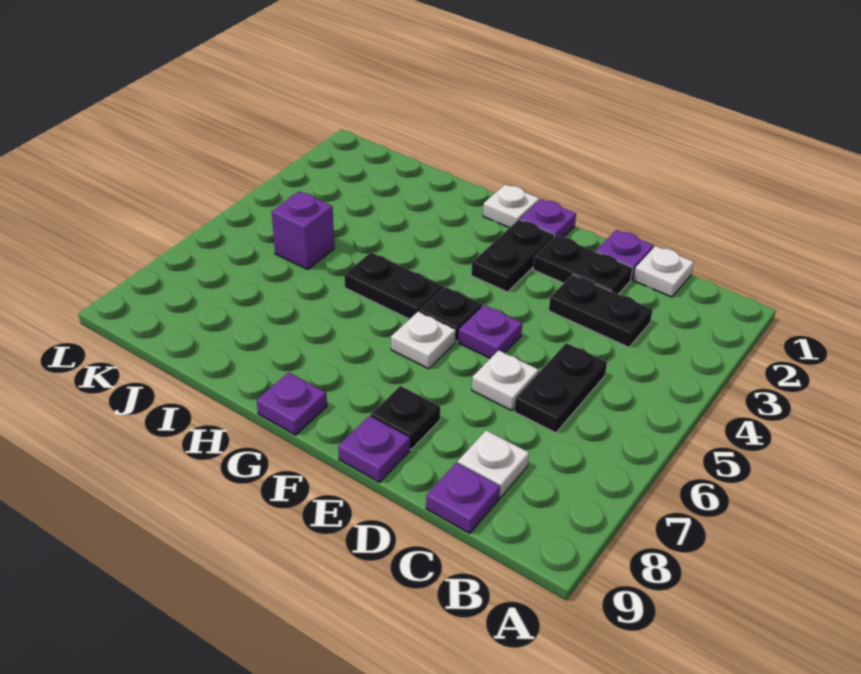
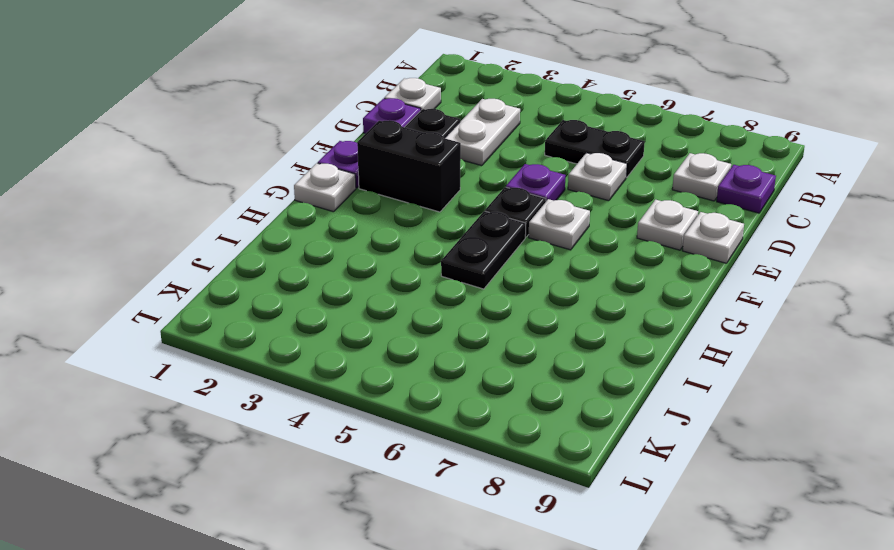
black plate C3:D3 level 1 -> white plate C3:D3 level 1
black plate E8 level 1 -> white plate E8 level 1
purple plate E9 level 1 -> white plate E9 level 1
black plate F2:F3 level 1 -> black brick F2:F3 level 1
purple plate G9 level 1 -> none
purple brick J5 level 1 -> none

